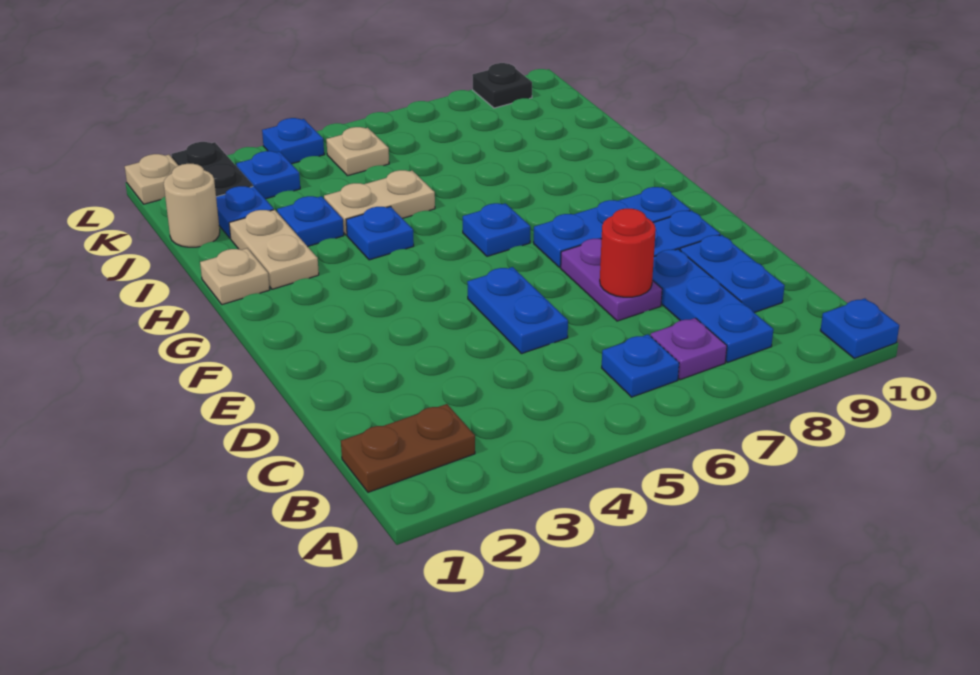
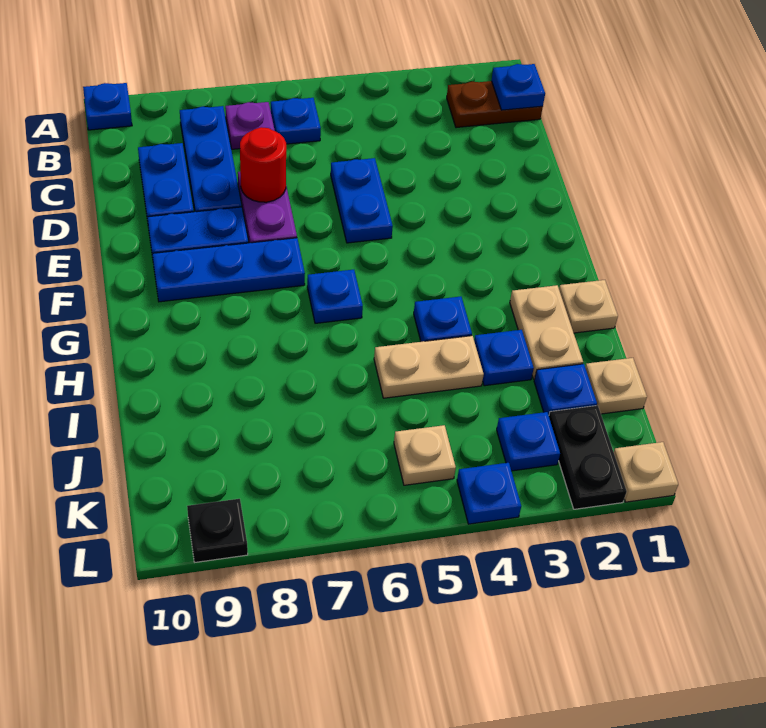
none -> blue plate B1 level 2
tan round brick J1 level 1 -> tan plate J1 level 1

